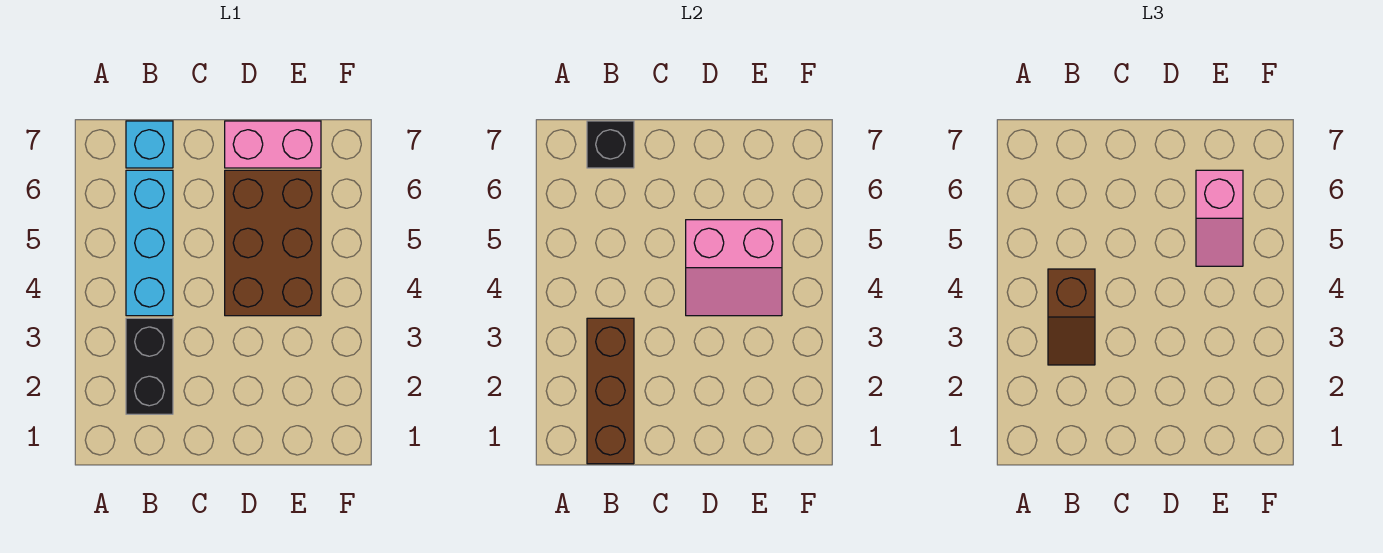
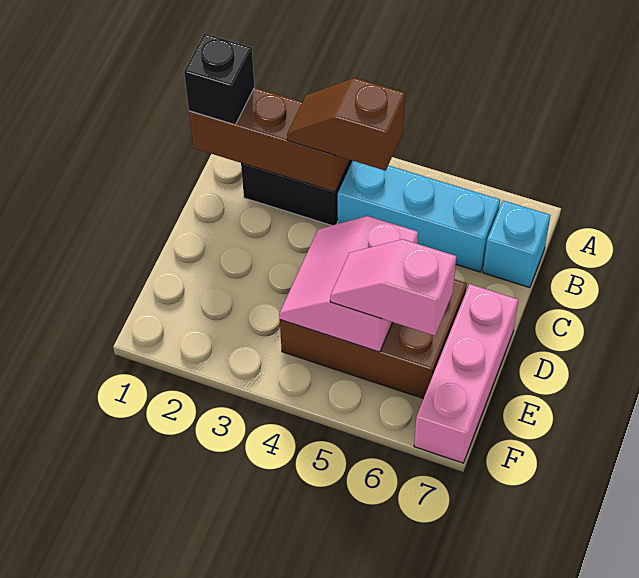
black brick B7 level 2 -> black brick B1 level 3
pink brick D7:E7 level 1 -> pink brick D7:F7 level 1

